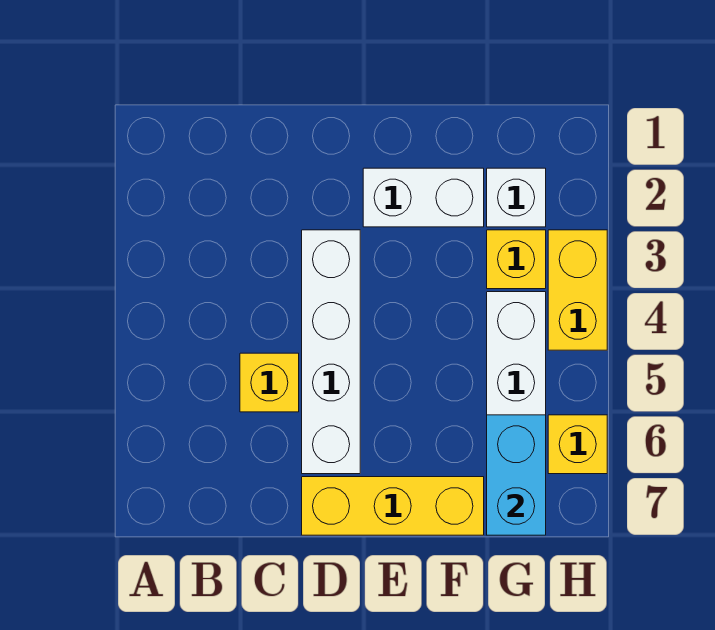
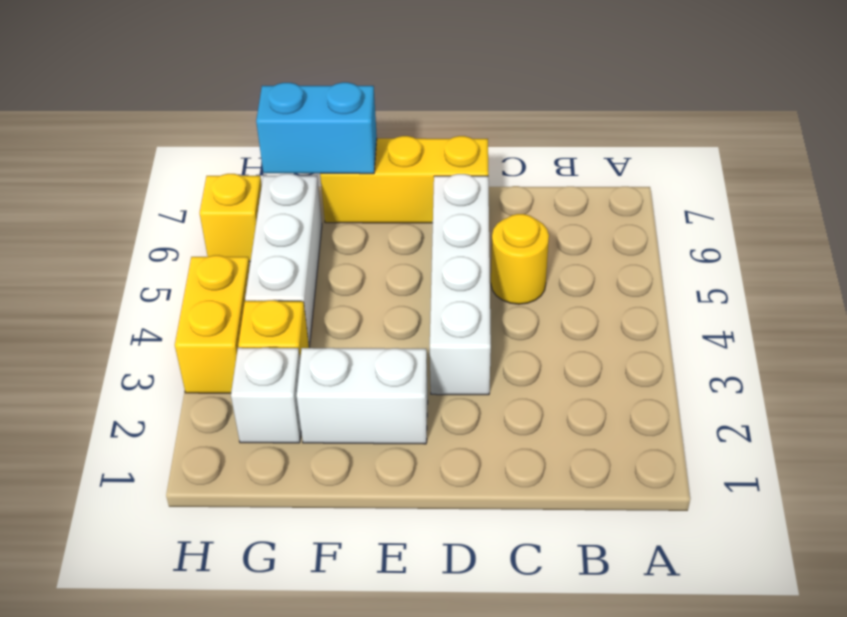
yellow brick C5 level 1 -> yellow round brick C5 level 1
cyan brick G6:G7 level 2 -> cyan brick F7:G7 level 2

